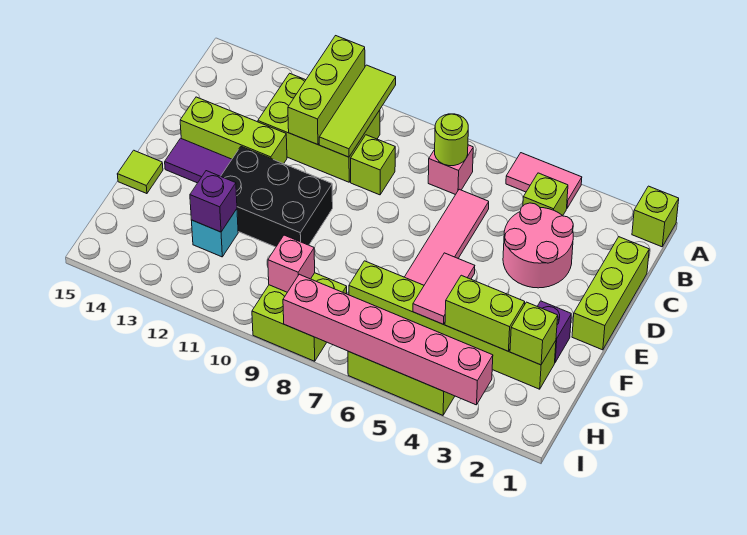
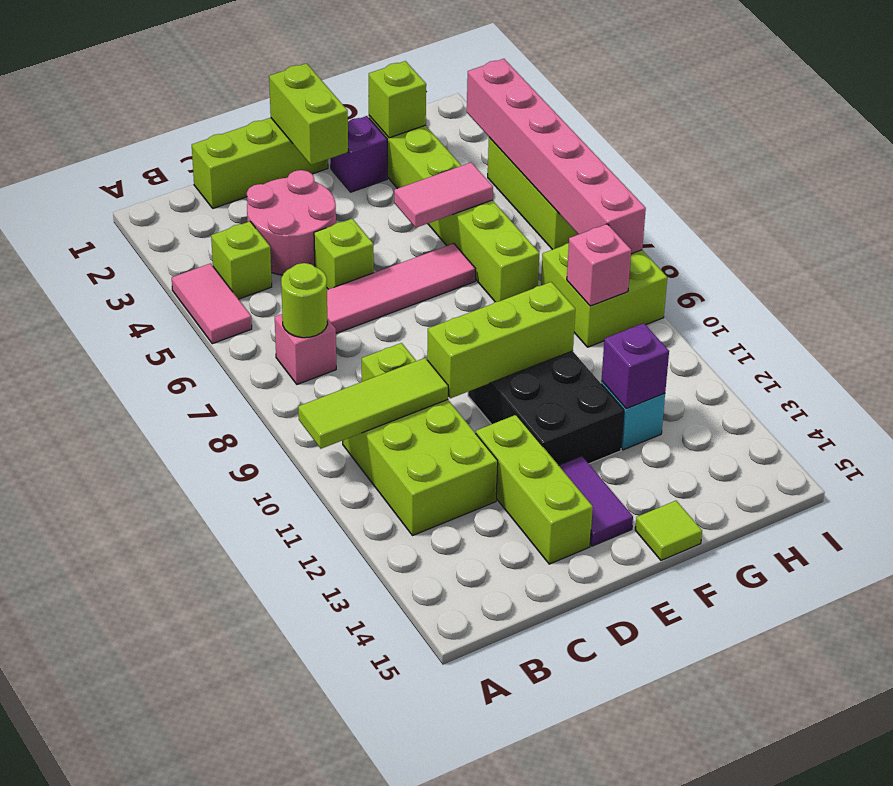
lime brick A1 level 1 -> lime brick D5 level 1
lime brick A11:C11 level 2 -> lime brick D10:F10 level 2
lime brick G3:G4 level 2 -> lime brick E1:E2 level 2

